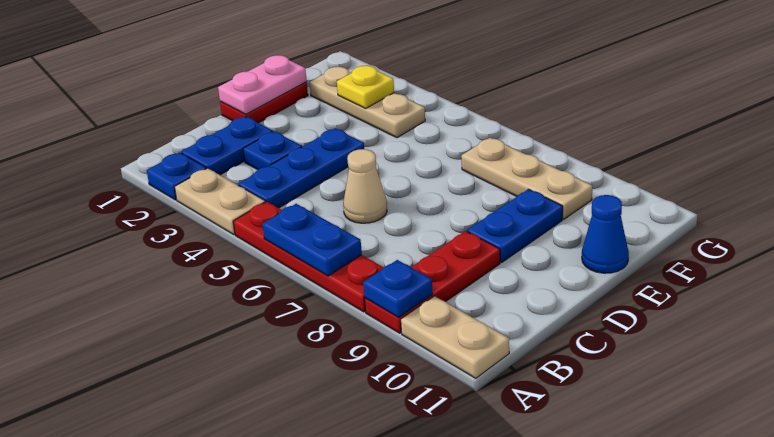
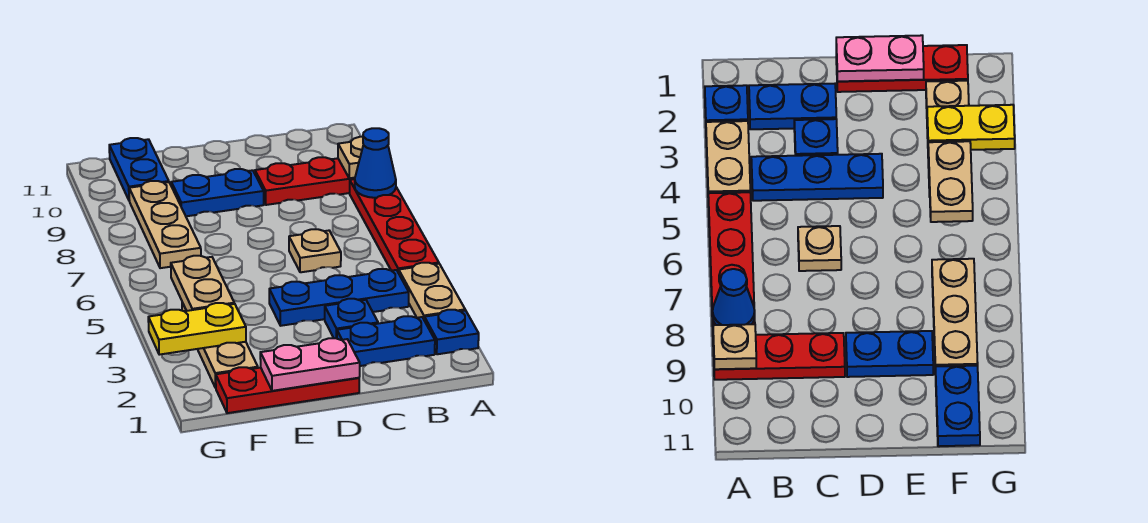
blue plate A6:A7 level 2 -> blue plate F10:F11 level 1
blue plate A9 level 2 -> tan plate A9 level 2
tan plate A10:A11 level 1 -> tan plate F4:F5 level 2
tan cone C6 level 1 -> tan plate C6 level 1
red plate D1:E1 level 1 -> red plate D1:F1 level 1
blue cone E11 level 1 -> blue cone A8 level 2
yellow plate F3 level 2 -> yellow plate F3:G3 level 2

